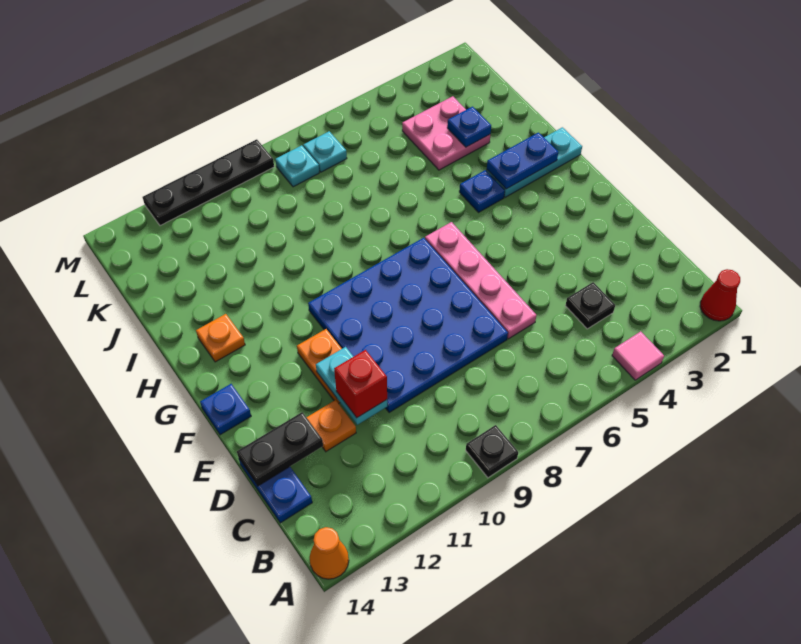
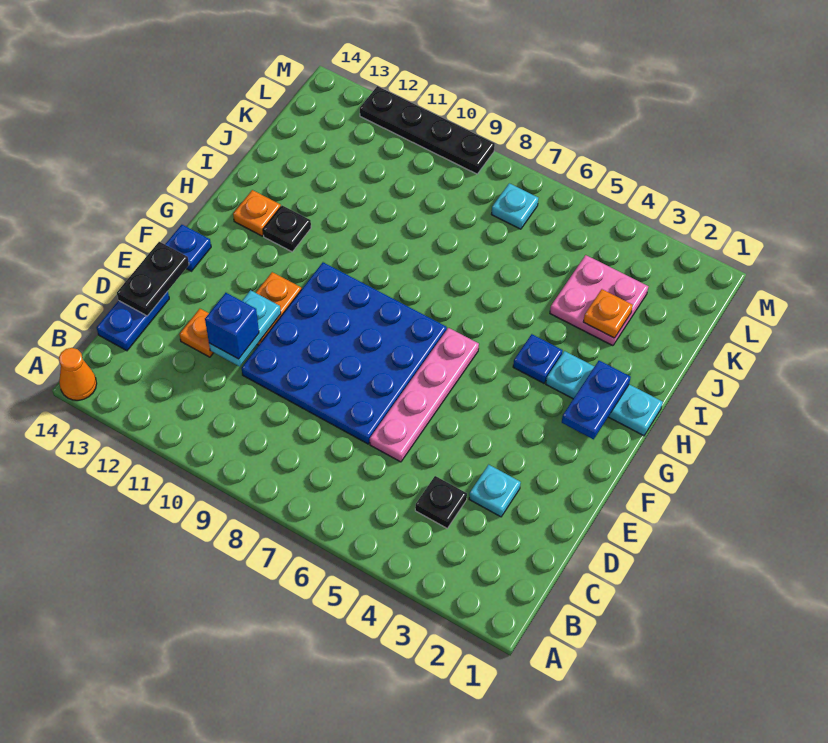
red cone A1 level 1 -> none
pink tile A4 level 1 -> none
black plate A9 level 1 -> black plate H12 level 1
red brick D11 level 3 -> blue brick D11 level 3
black plate D13:D14 level 2 -> black plate D14:E14 level 2
blue plate H2:H3 level 2 -> blue plate G2:H2 level 2
blue plate J3 level 2 -> orange plate J3 level 2
cyan plate L8 level 1 -> cyan plate D3 level 1

